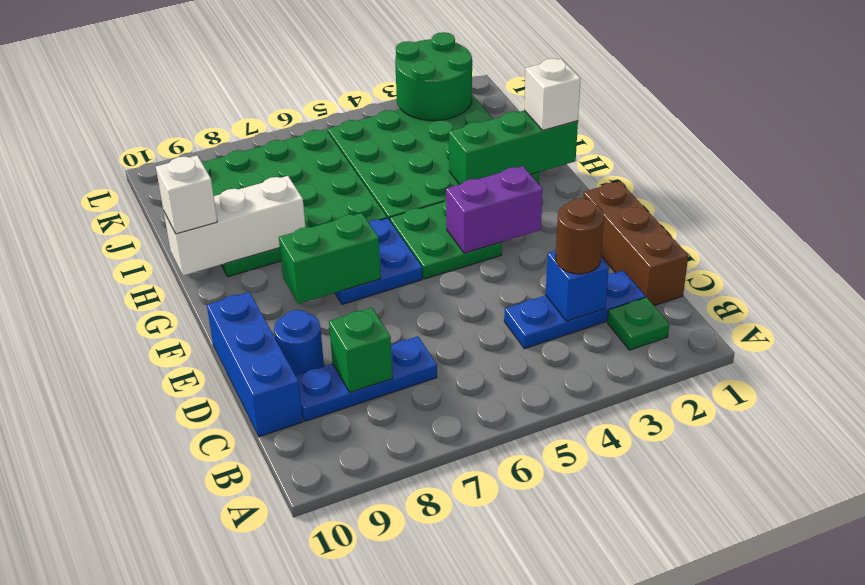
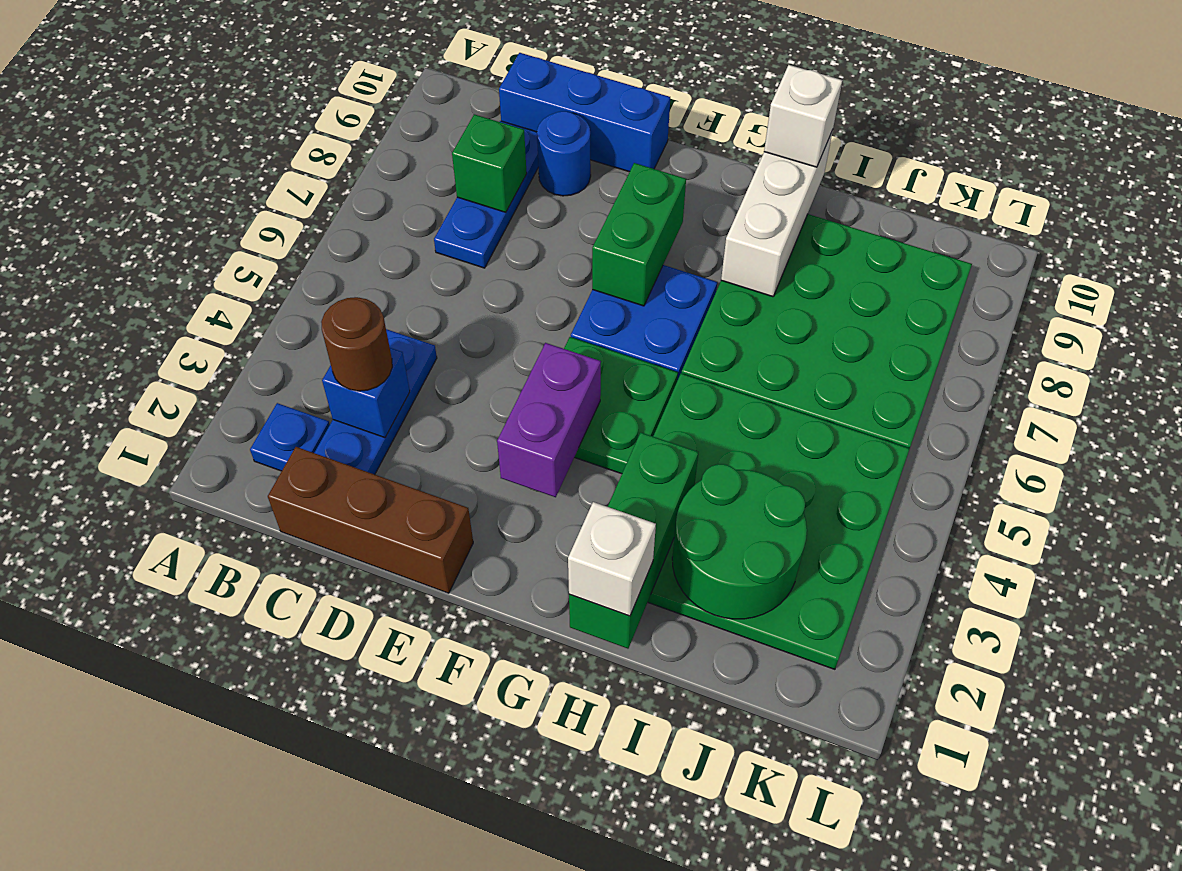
green plate B2 level 1 -> blue plate B2 level 1
green round brick K2:L3 level 2 -> green round brick I2:J3 level 2

